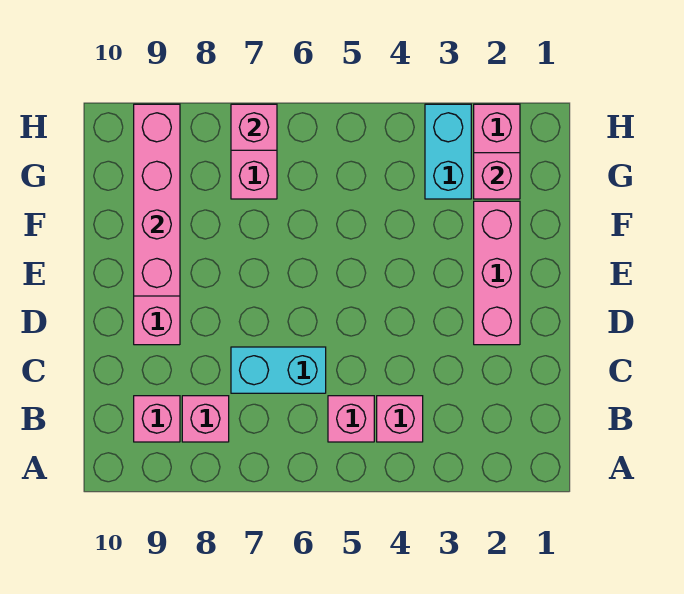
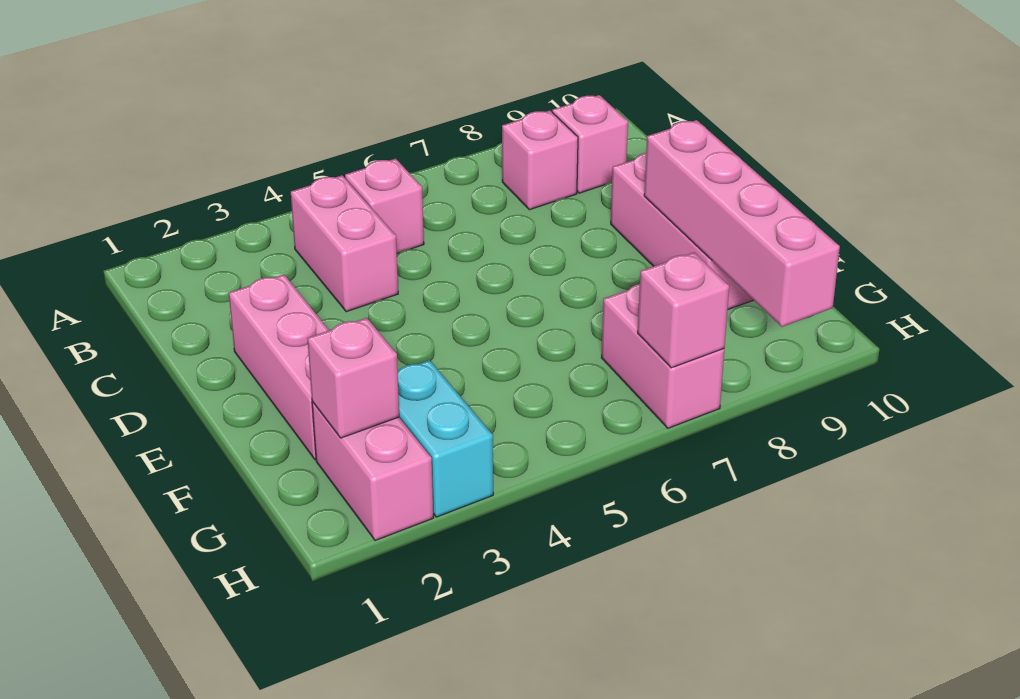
pink brick B4 level 1 -> pink brick B4:C4 level 1
cyan brick C6:C7 level 1 -> none

